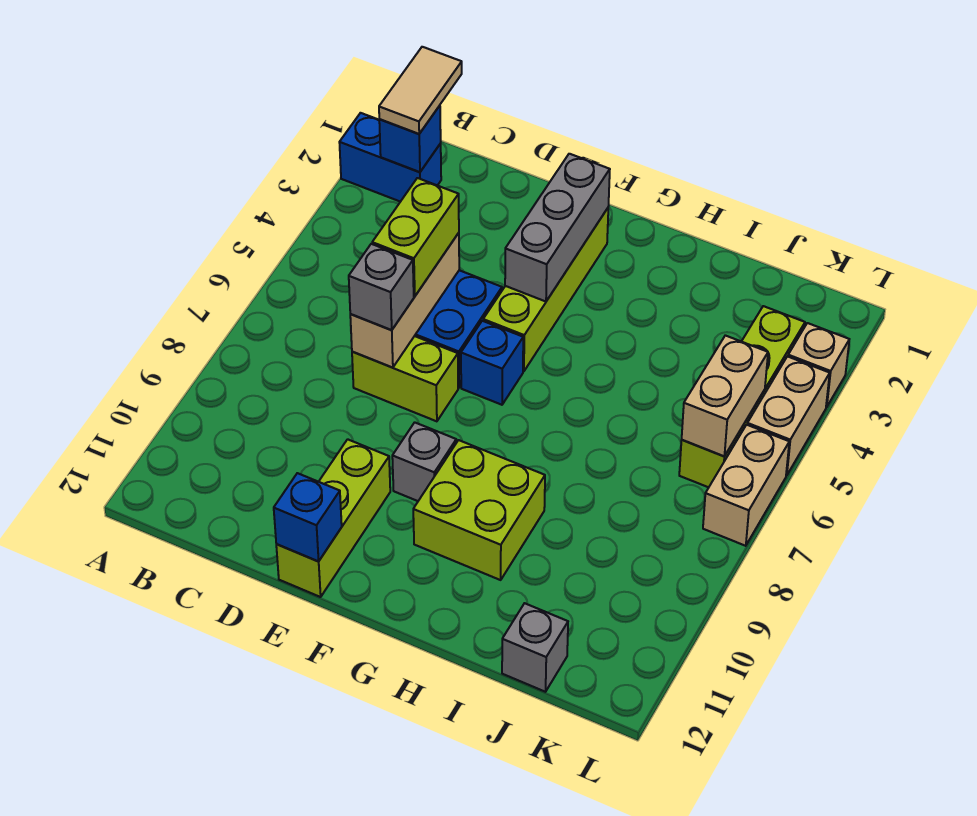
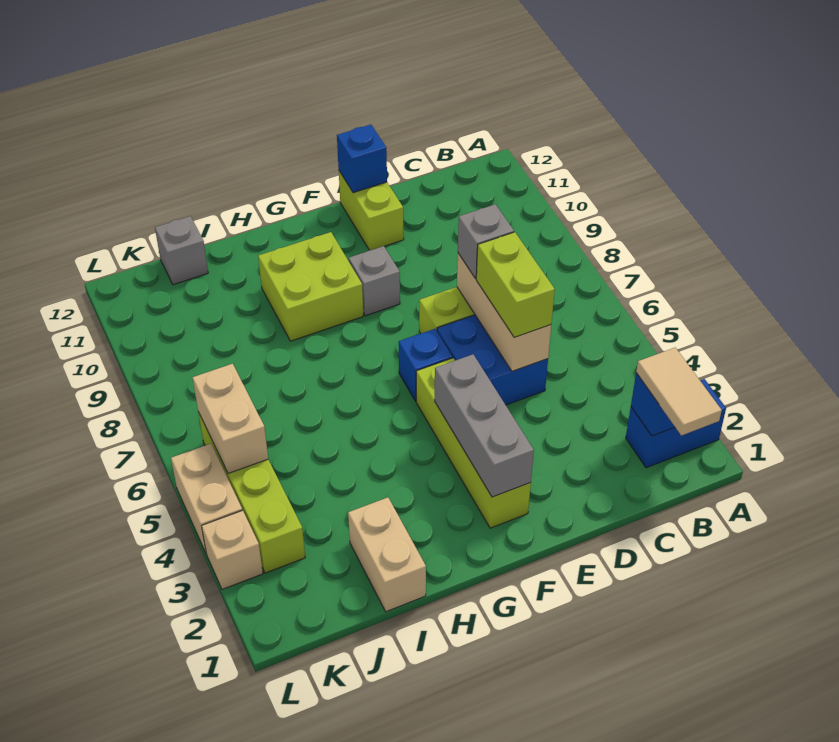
lime brick E10:E12 level 1 -> lime brick E11:E12 level 1
tan brick L6:L7 level 1 -> tan brick I1:I2 level 1

